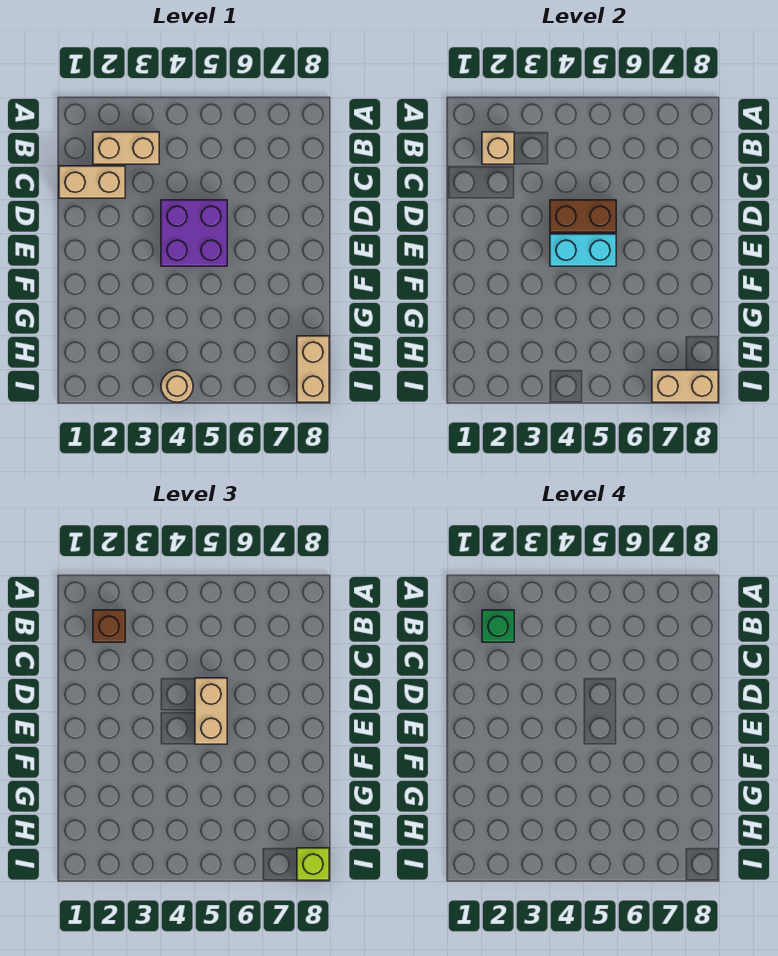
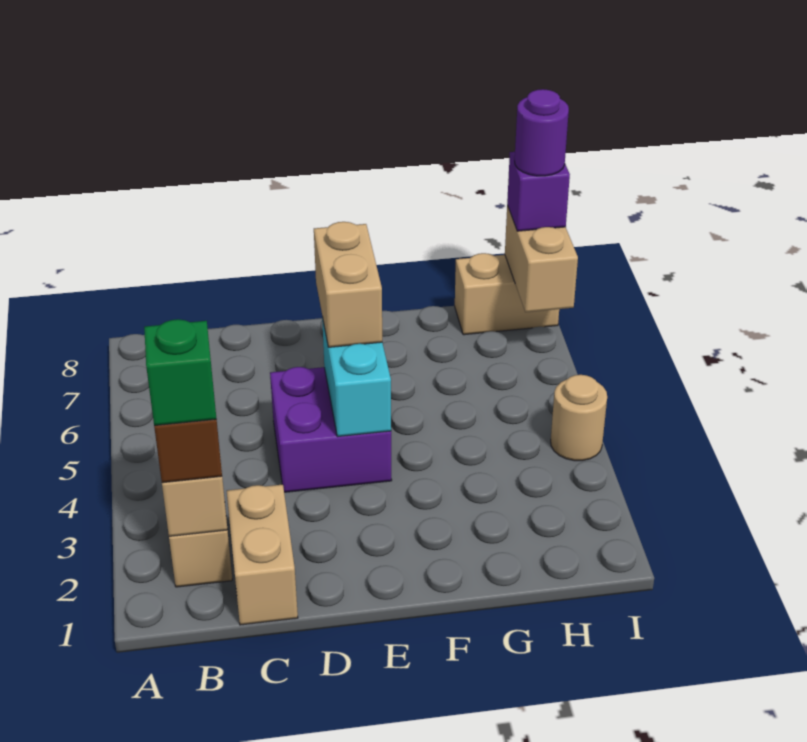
brown brick D4:D5 level 2 -> none
tan brick D5:E5 level 3 -> tan brick E5:E6 level 3
lime brick I8 level 3 -> purple brick I8 level 3
none -> purple round brick I8 level 4

